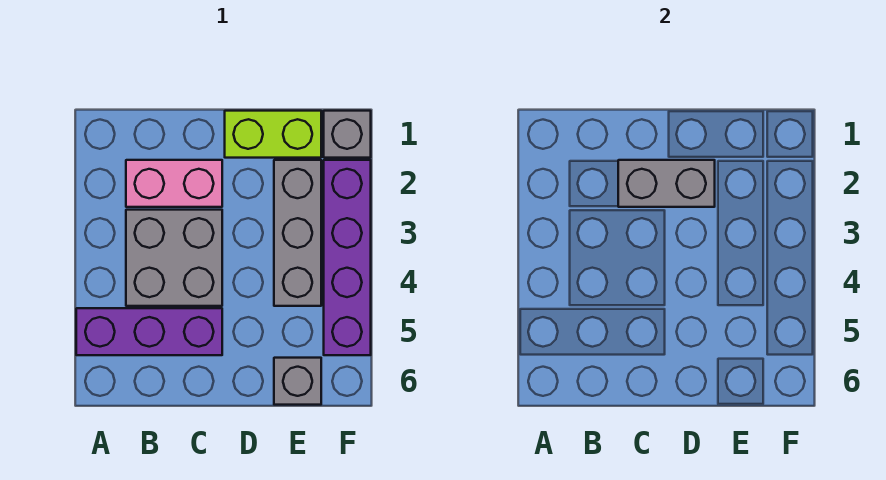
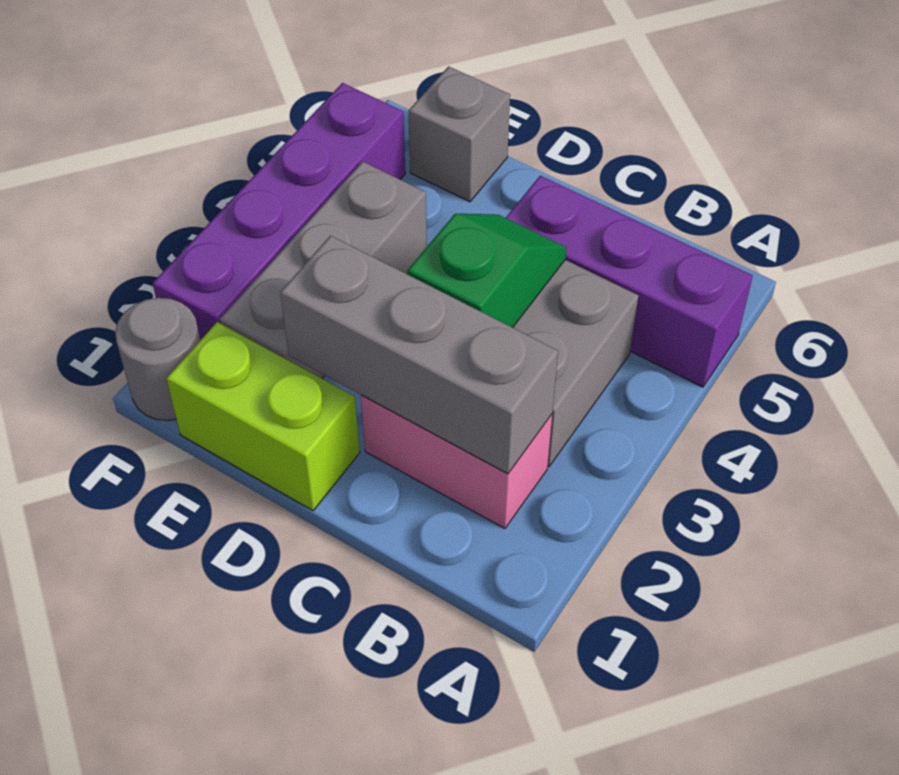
grey brick C2:D2 level 2 -> grey brick B2:D2 level 2
none -> green slope C3:C4 level 2 top 3
grey brick F1 level 1 -> grey round brick F1 level 1

